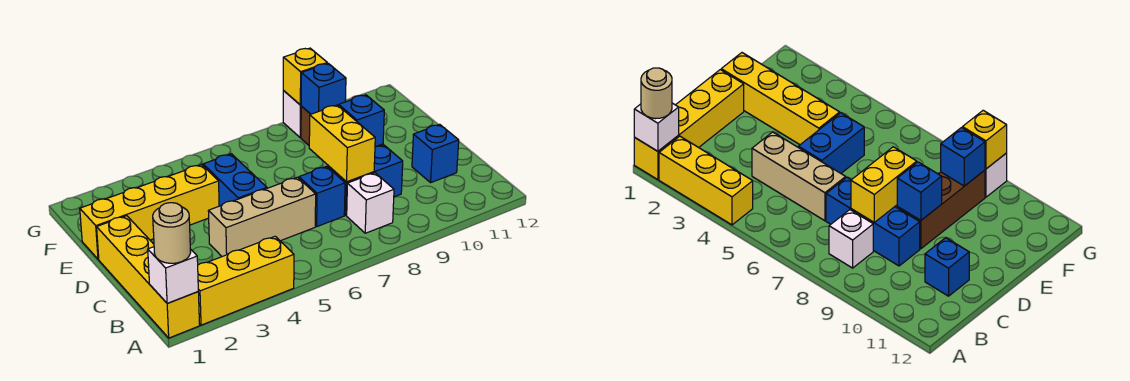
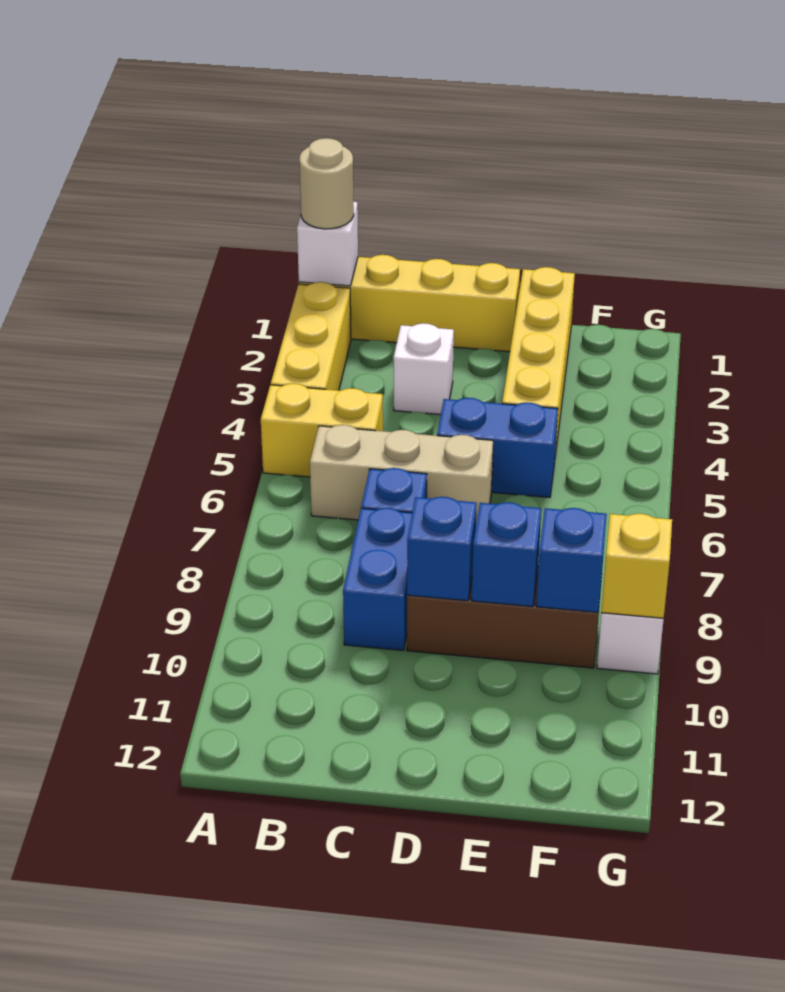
white brick B8 level 1 -> white brick C3 level 1
tan brick C4:C6 level 1 -> tan brick B6:D6 level 1
yellow brick C8:D8 level 2 -> yellow brick A5:B5 level 1
blue brick C11 level 1 -> blue brick E9 level 2

